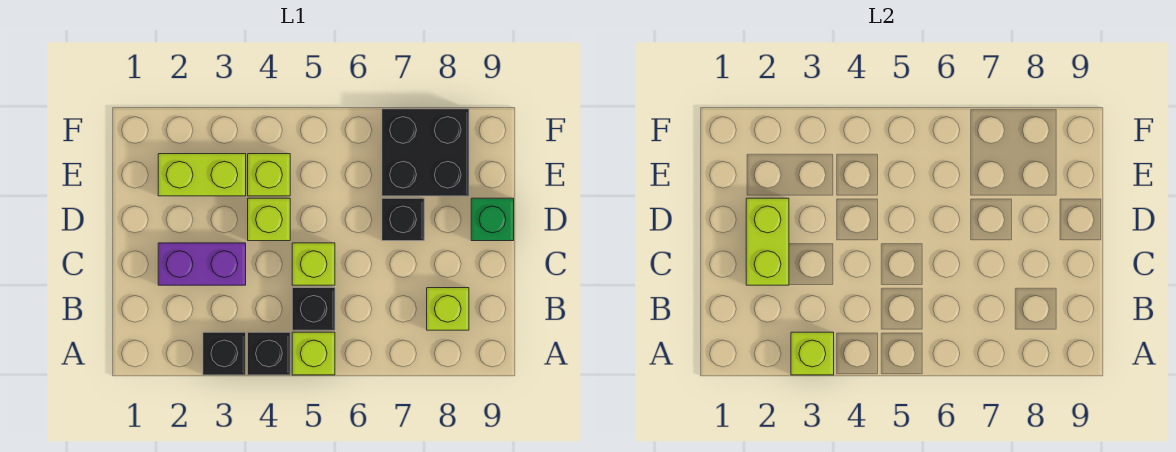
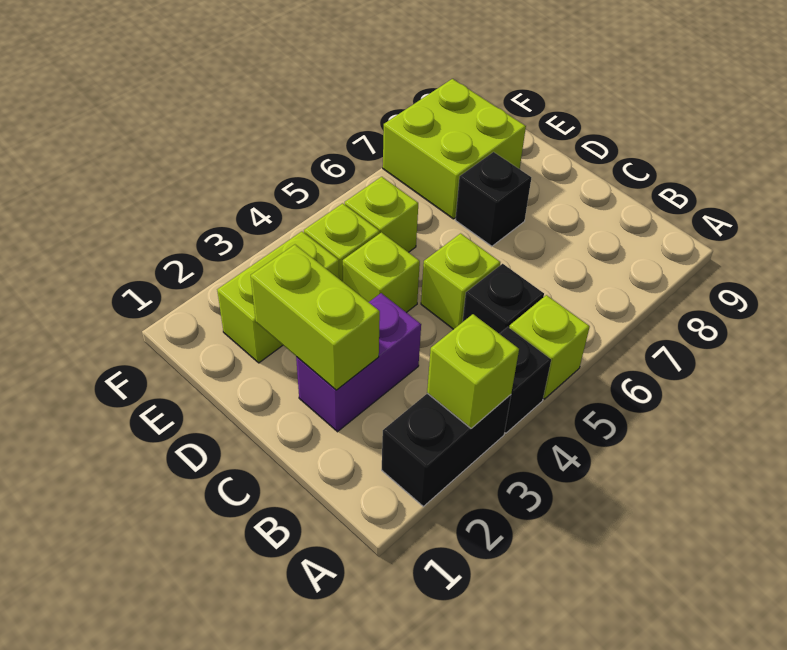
black brick A3 level 1 -> black brick A2:A3 level 1
lime brick B8 level 1 -> lime brick E5 level 1
green brick D9 level 1 -> none
black brick E7:F8 level 1 -> lime brick E7:F8 level 1

